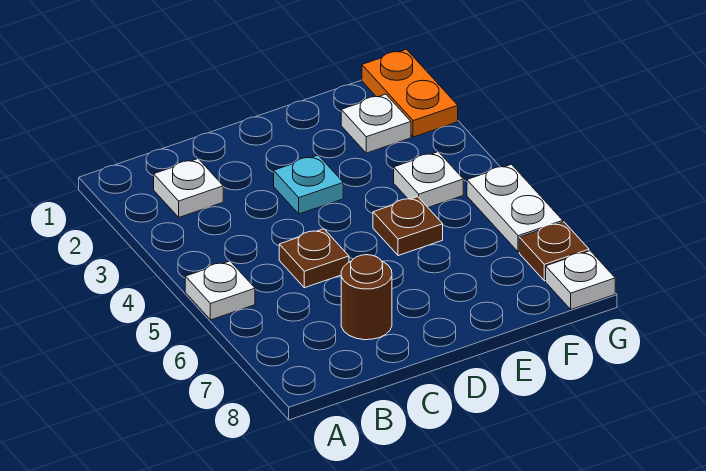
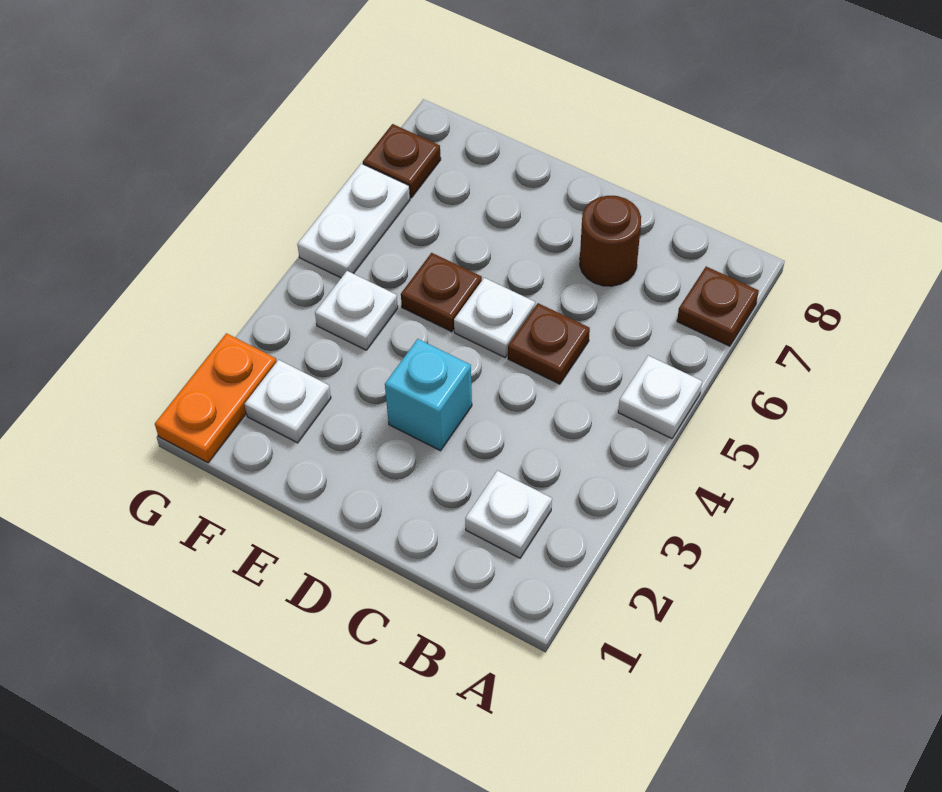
none -> brown plate A7 level 1
cyan plate D3 level 1 -> cyan brick D3 level 1
white plate G8 level 1 -> white plate D5 level 1

